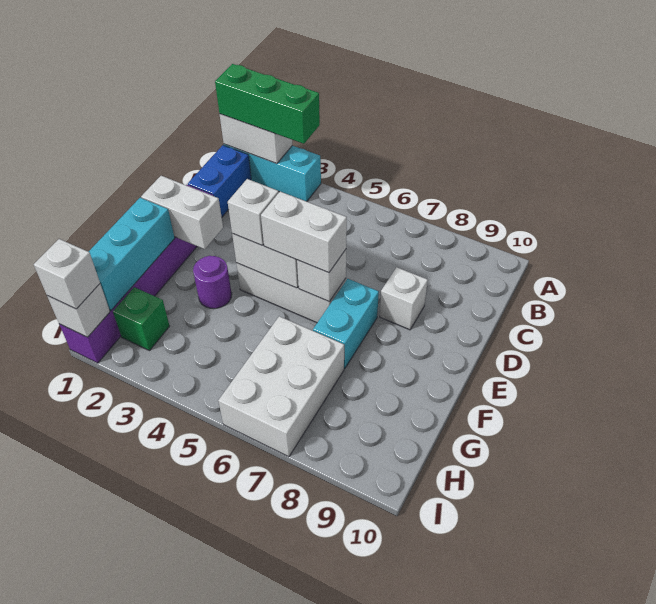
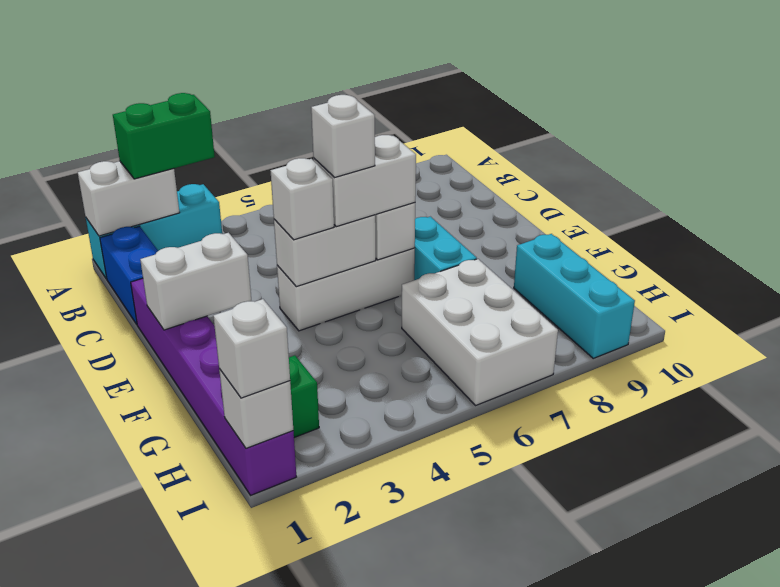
green brick A1:A3 level 3 -> green brick A2:A3 level 3
white brick D8 level 1 -> white brick E5 level 4
cyan brick F1:H1 level 2 -> cyan brick G9:I9 level 1
purple round brick F3 level 1 -> none

